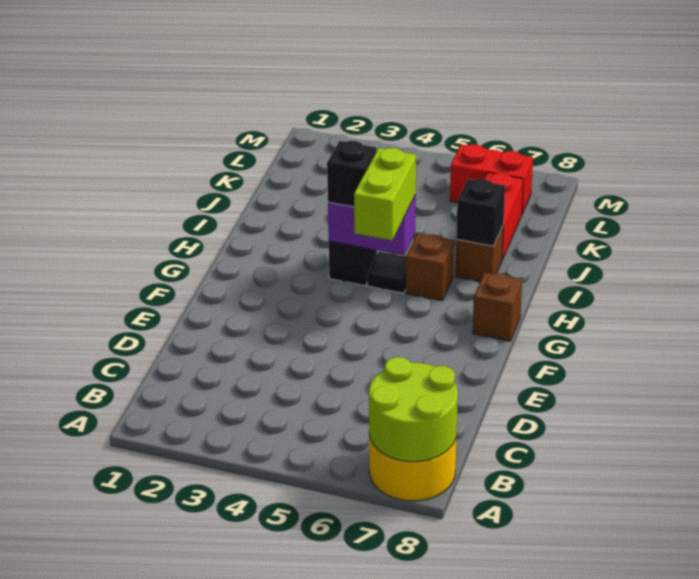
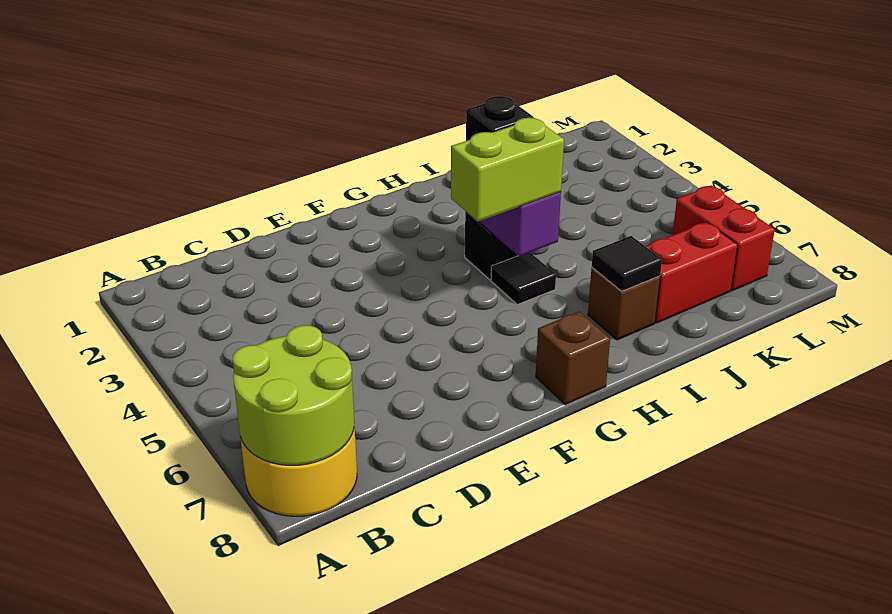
brown brick H6 level 1 -> none
black brick I7 level 2 -> black tile I7 level 2

